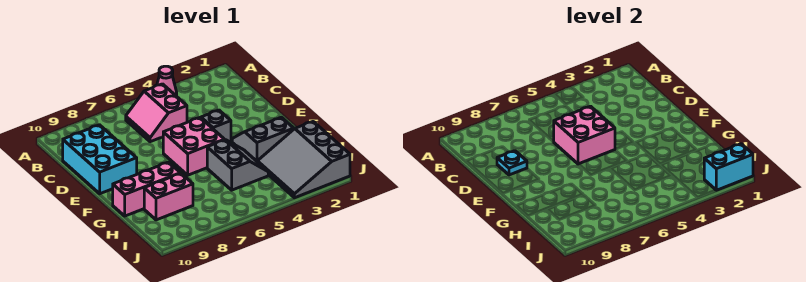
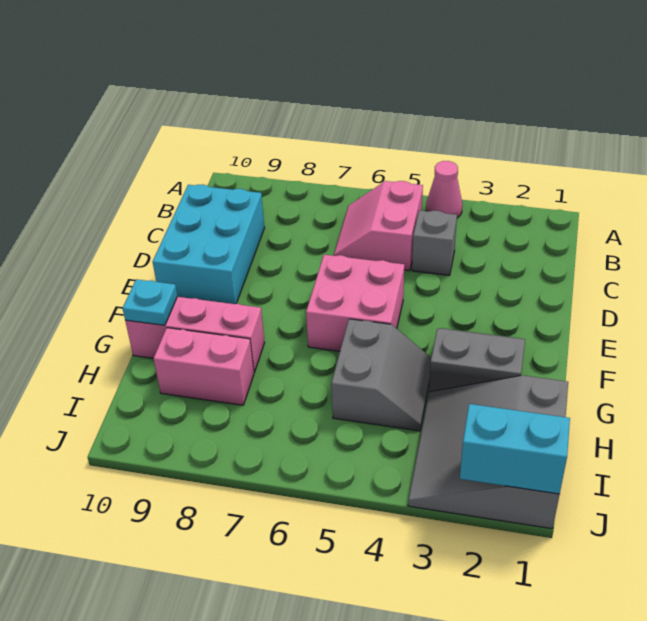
pink brick D5:E6 level 2 -> none
cyan plate D9 level 2 -> cyan plate G10 level 2
grey brick E4 level 1 -> grey brick C4 level 1

